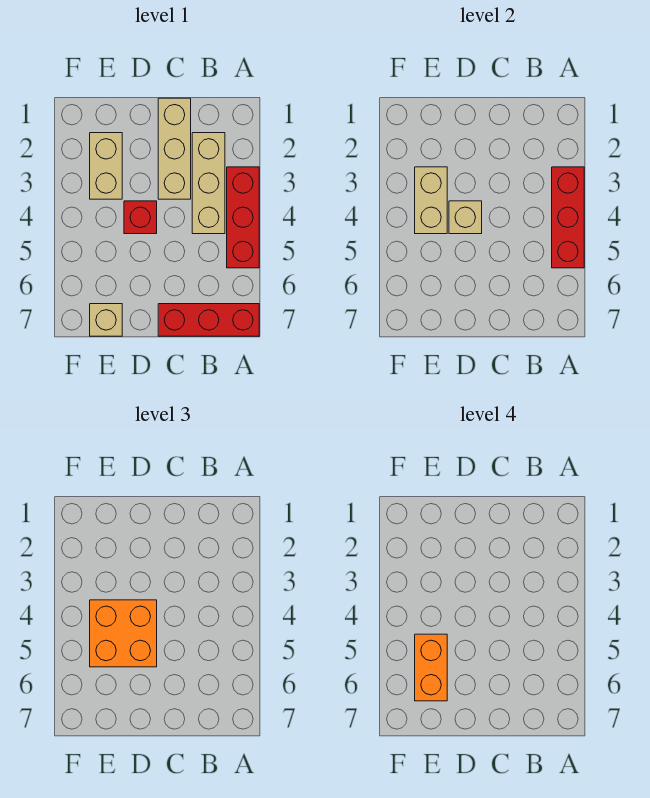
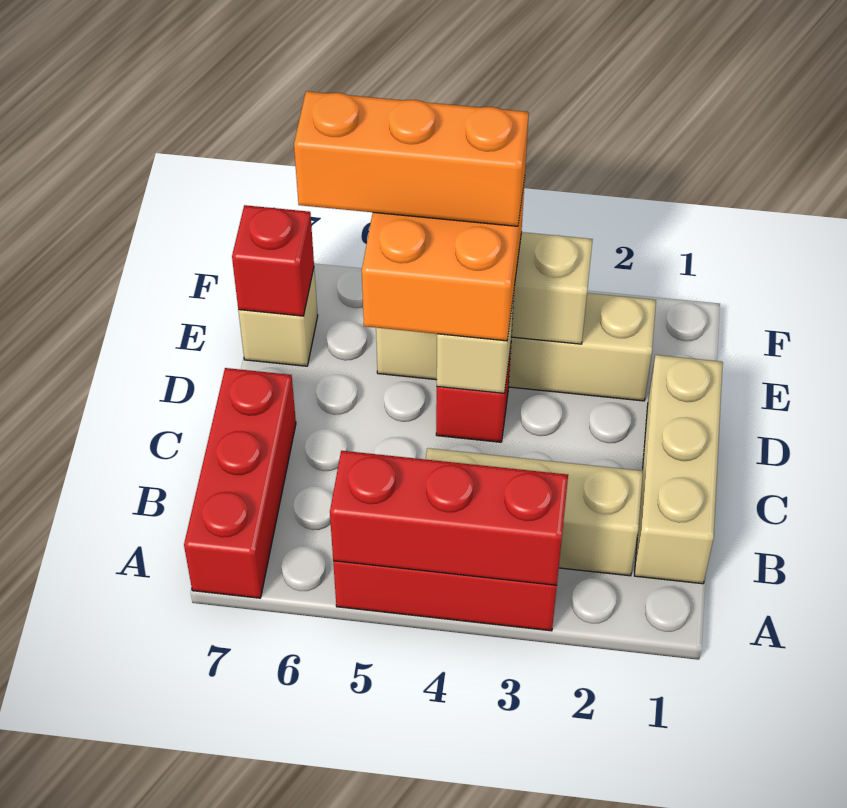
tan brick C1:C3 level 1 -> tan brick B1:D1 level 1
tan brick E2:E3 level 1 -> tan brick E2:E5 level 1
orange brick E5:E6 level 4 -> orange brick E4:E6 level 4
none -> red brick E7 level 2

